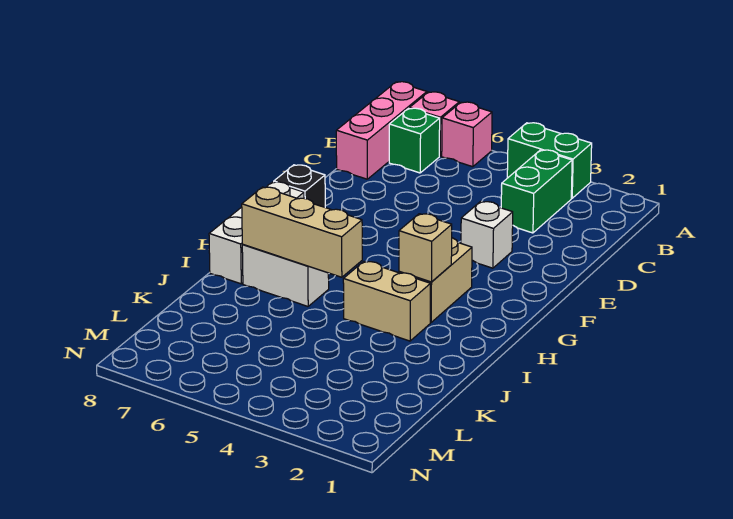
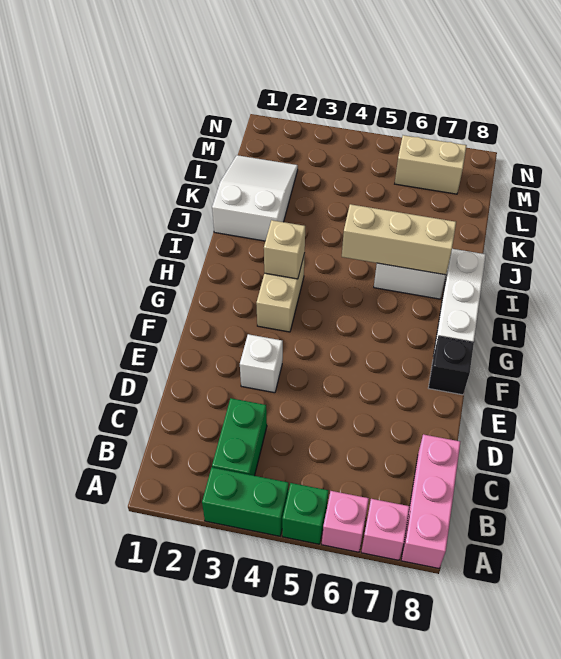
green brick B7 level 1 -> green brick A5 level 1
tan brick I3:I4 level 1 -> tan brick M6:M7 level 1
none -> white slope J1:L2 level 1 top J

